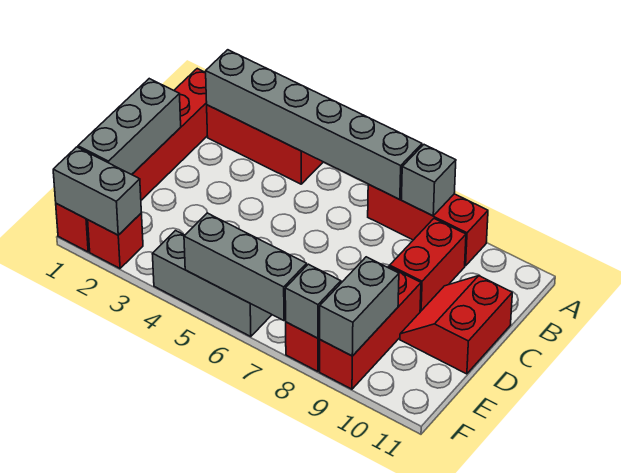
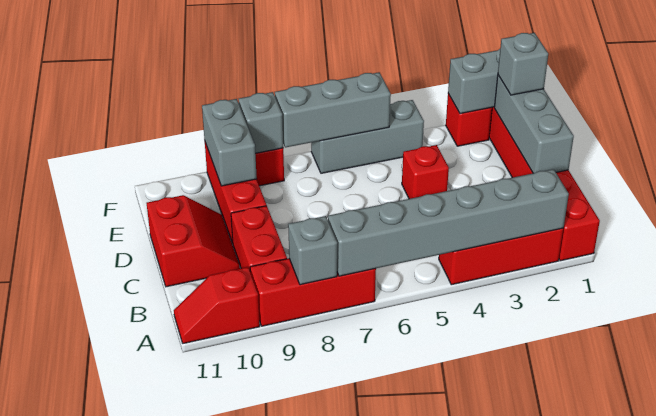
none -> red slope A10:A11 level 1 top 10
none -> red brick D4 level 1
none -> grey brick E1 level 3

